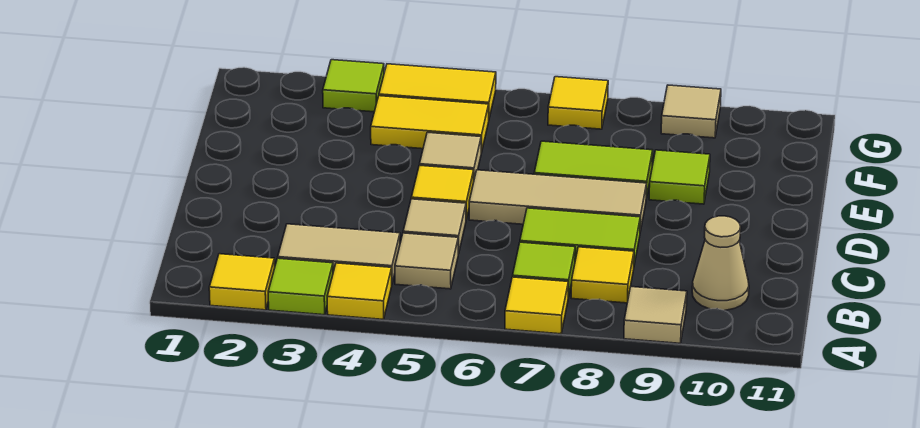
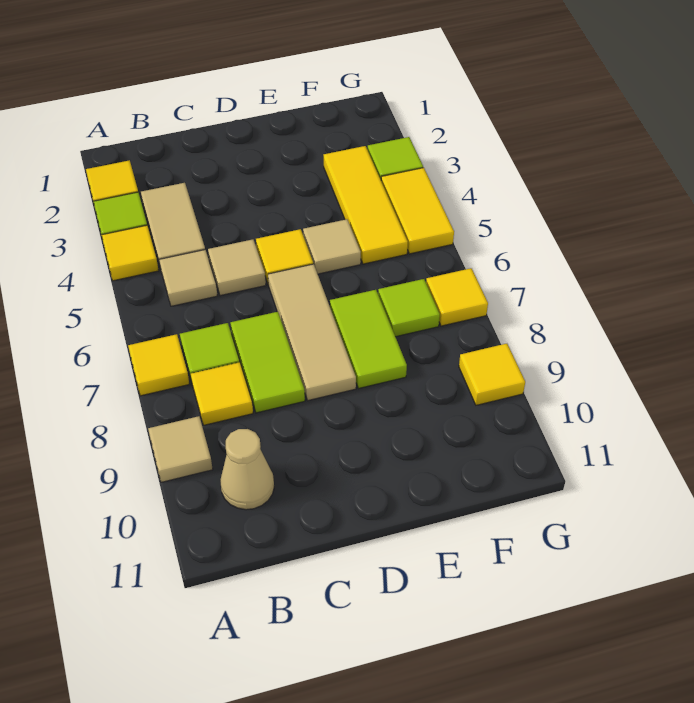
lime tile E9 level 1 -> lime tile F7 level 1
yellow tile F4:F5 level 1 -> yellow tile F3:F5 level 1
tan tile G9 level 1 -> yellow tile G9 level 1

